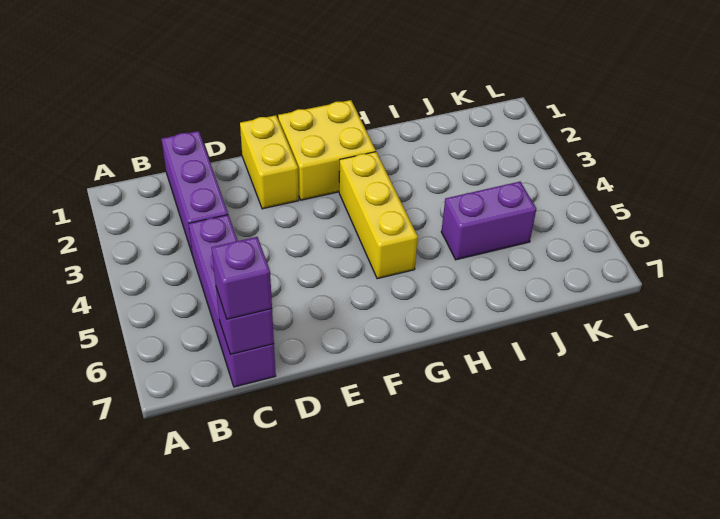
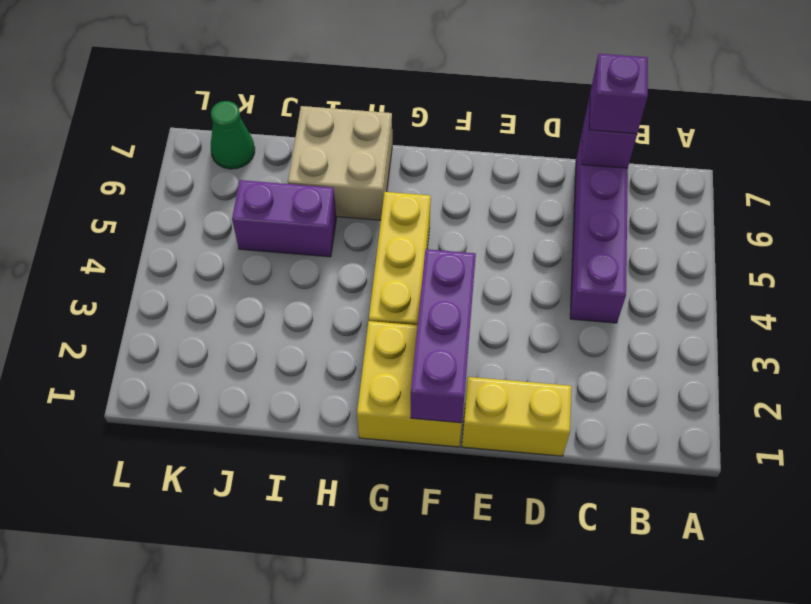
purple brick C1:C3 level 1 -> purple brick F1:F3 level 2
yellow brick E1:E2 level 1 -> yellow brick D1:E1 level 1
none -> tan brick H6:I7 level 1
none -> green cone K7 level 1

